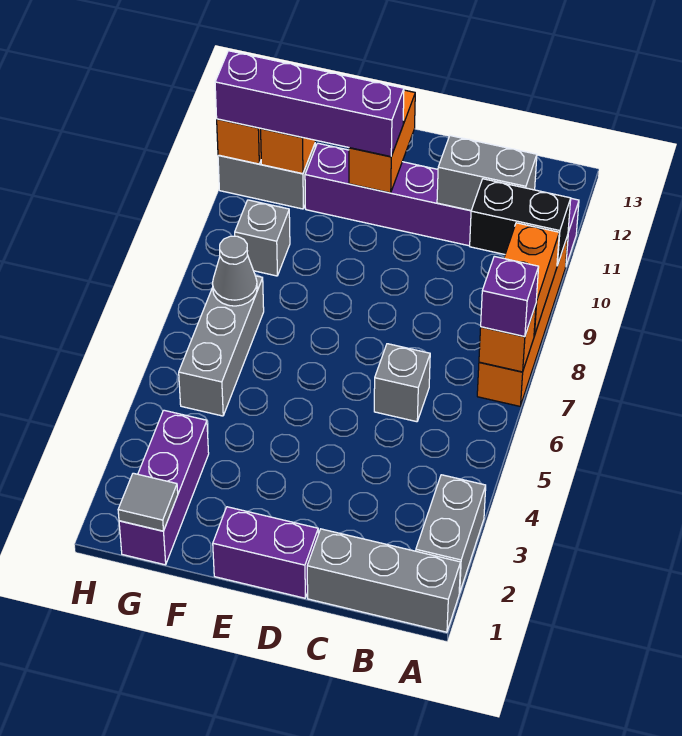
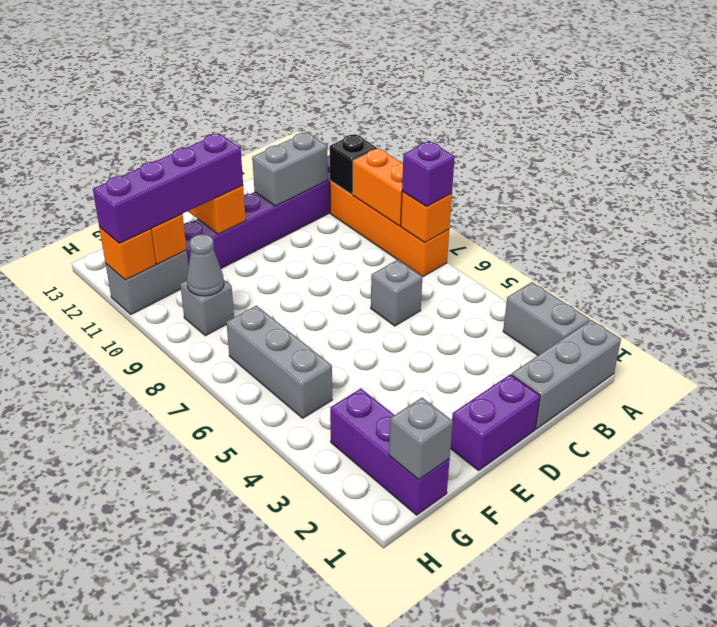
black brick A10:B10 level 2 -> black brick A10 level 2
grey tile G1 level 2 -> grey brick G1 level 2
grey cone G7 level 2 -> grey cone G9 level 2

